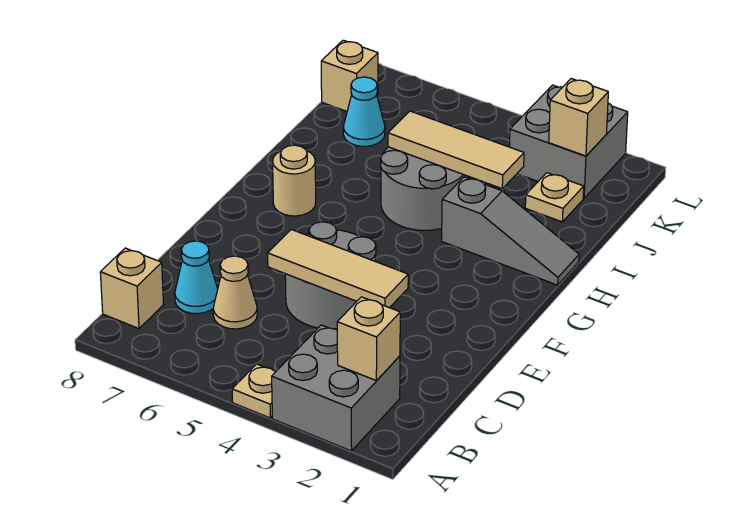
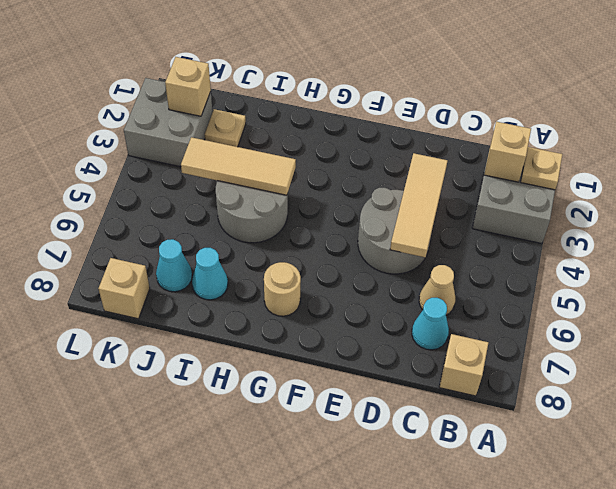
tan plate A4 level 1 -> tan plate A2 level 2
grey slope H1:H3 level 1 top 3 -> none
tan tile I3:I5 level 2 -> tan tile H4:J4 level 2
none -> cyan cone I7 level 1

